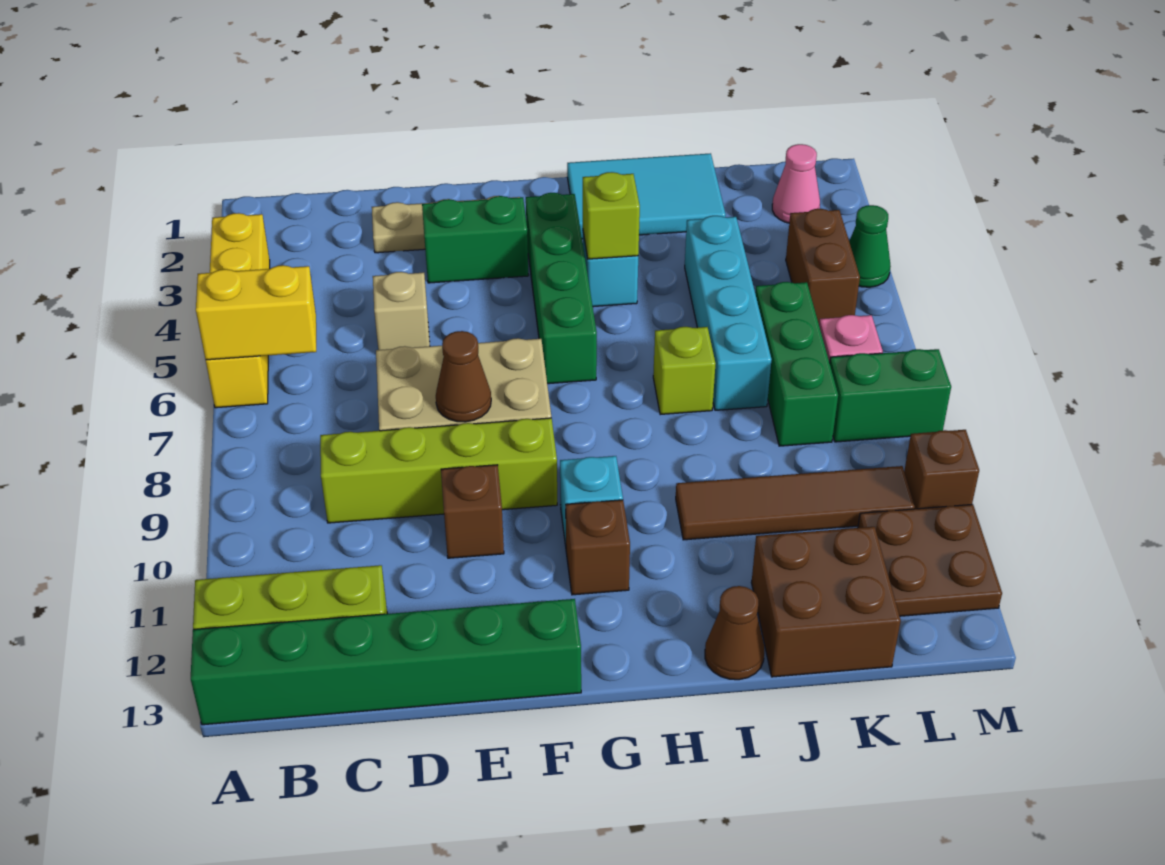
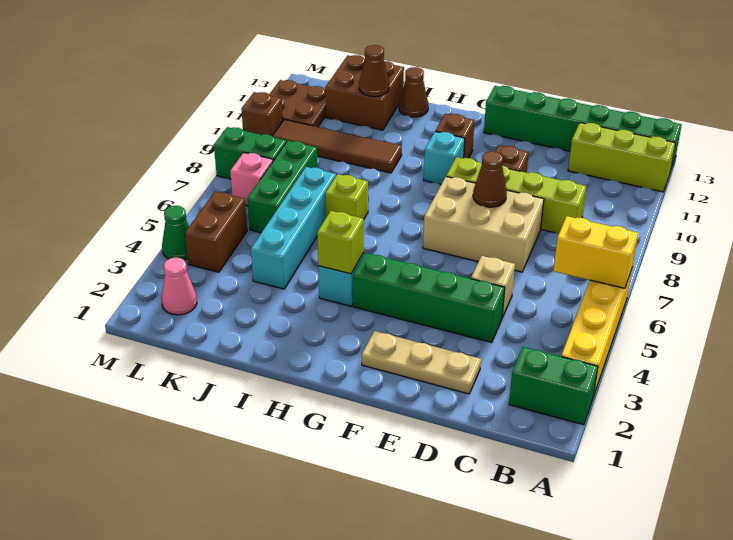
green brick E3:F3 level 1 -> green brick A2:B2 level 1
green brick G3:G6 level 1 -> green brick D4:G4 level 1
cyan tile H1:J2 level 1 -> none
none -> brown cone J12 level 2

